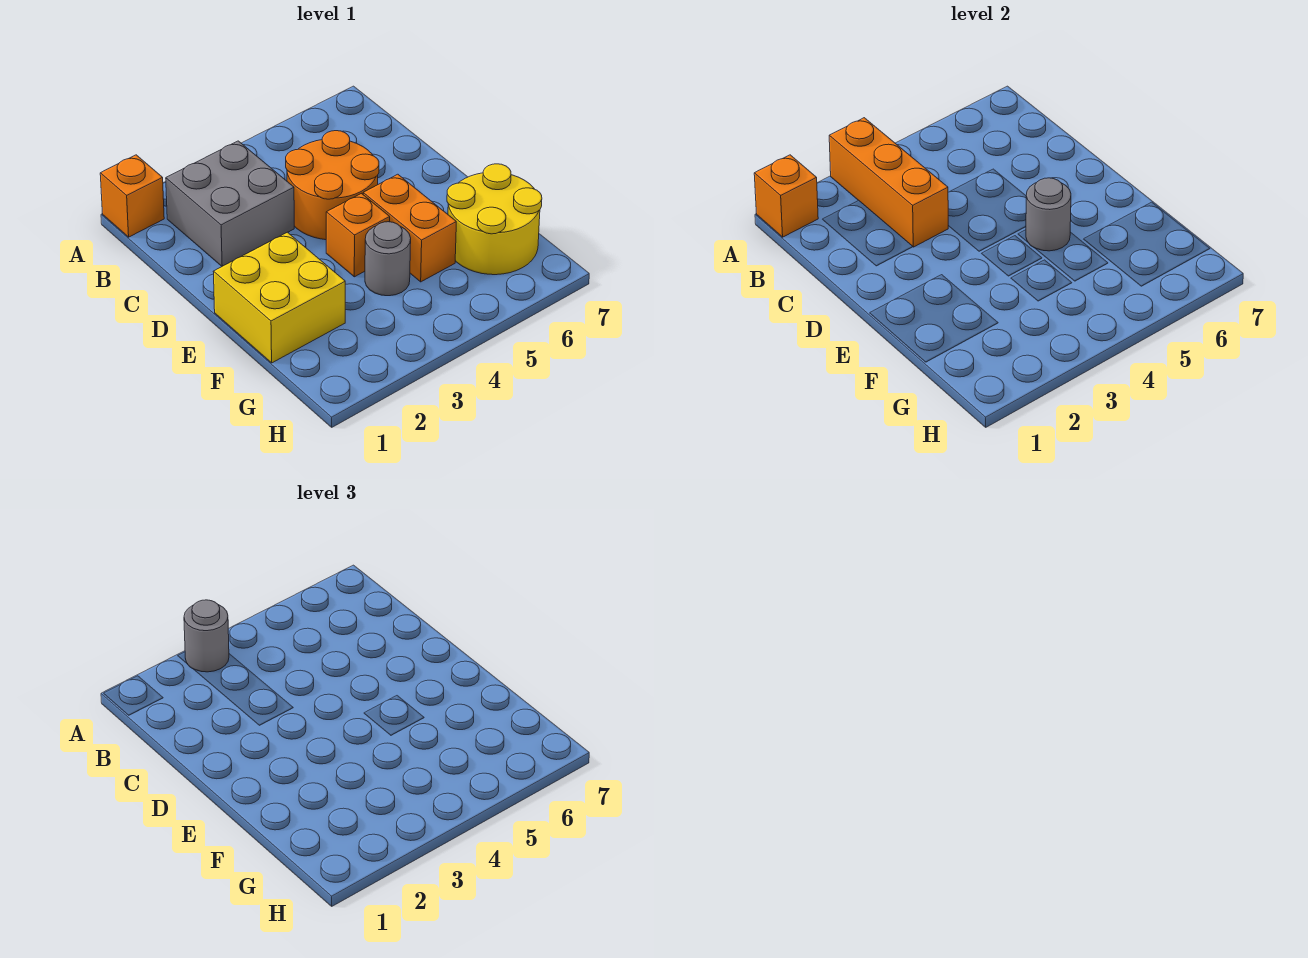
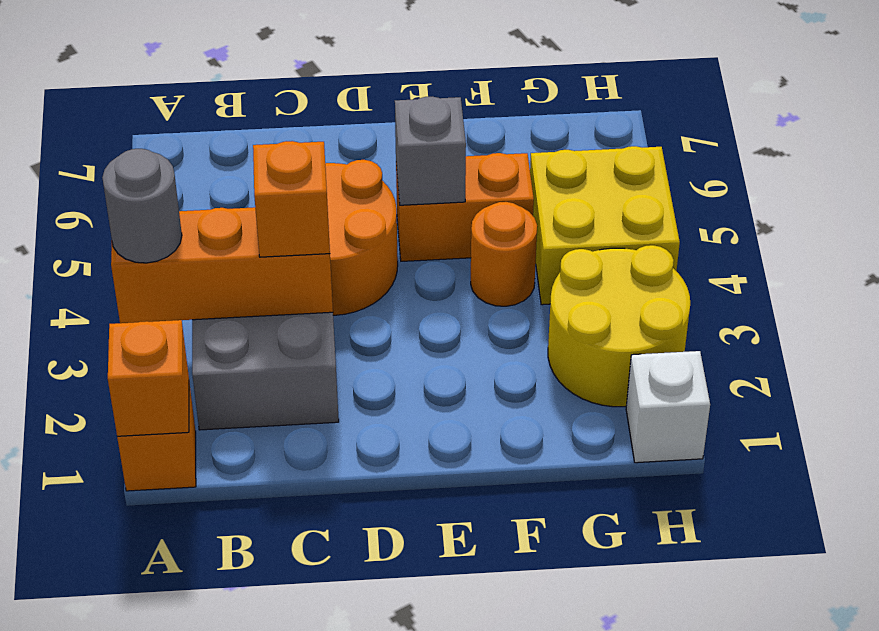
yellow brick E1:F2 level 1 -> yellow brick G4:H5 level 1
orange brick E4 level 1 -> orange brick C3 level 3
grey round brick E5 level 2 -> grey brick E5 level 2
grey round brick F4 level 1 -> orange round brick F4 level 1
yellow round brick F6:G7 level 1 -> yellow round brick G2:H3 level 1
none -> white brick H1 level 1

